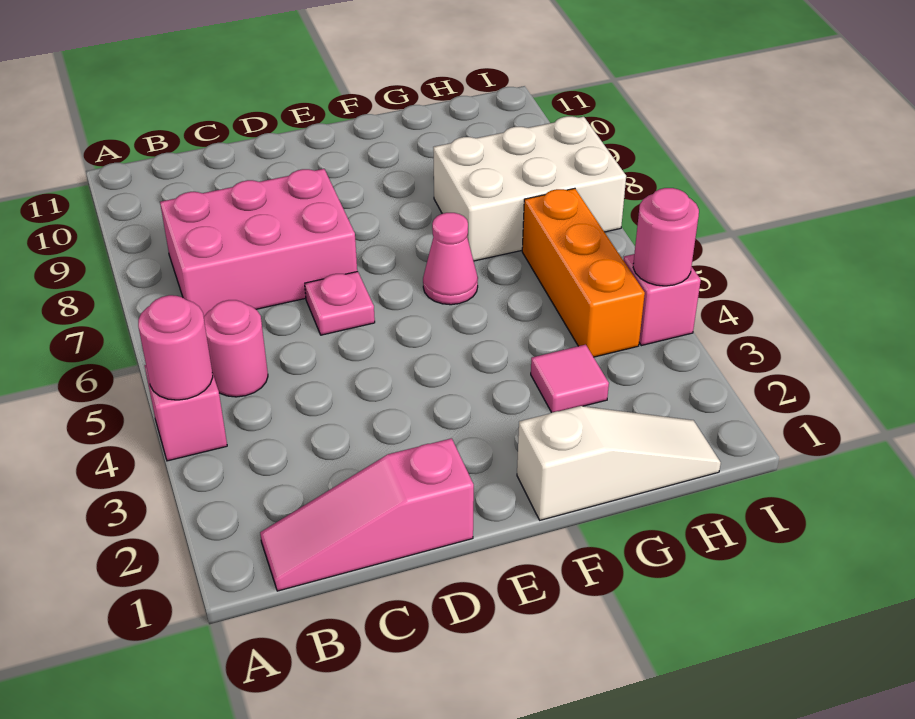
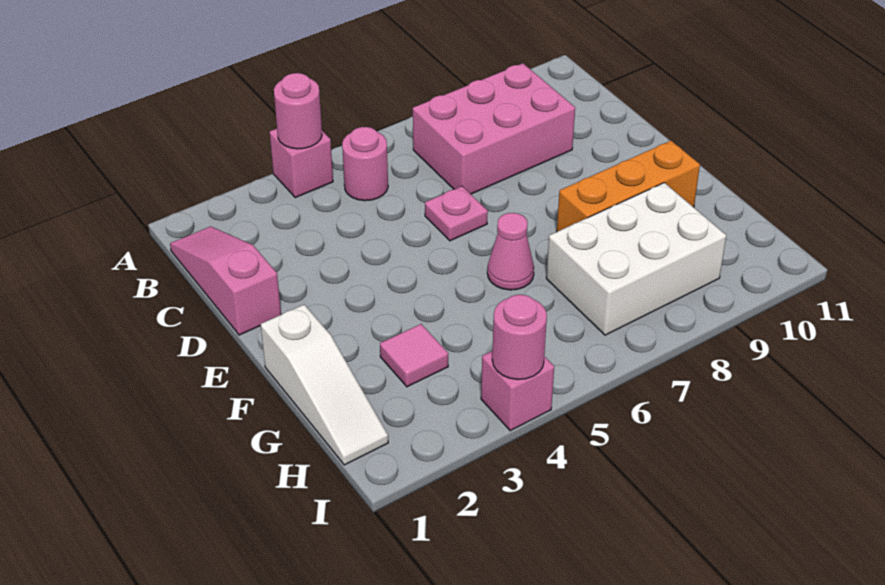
pink brick B7:D8 level 1 -> pink brick B7:C9 level 1
white brick G7:I8 level 1 -> white brick G7:H9 level 1
orange brick H4:H6 level 1 -> orange brick F8:F10 level 1

